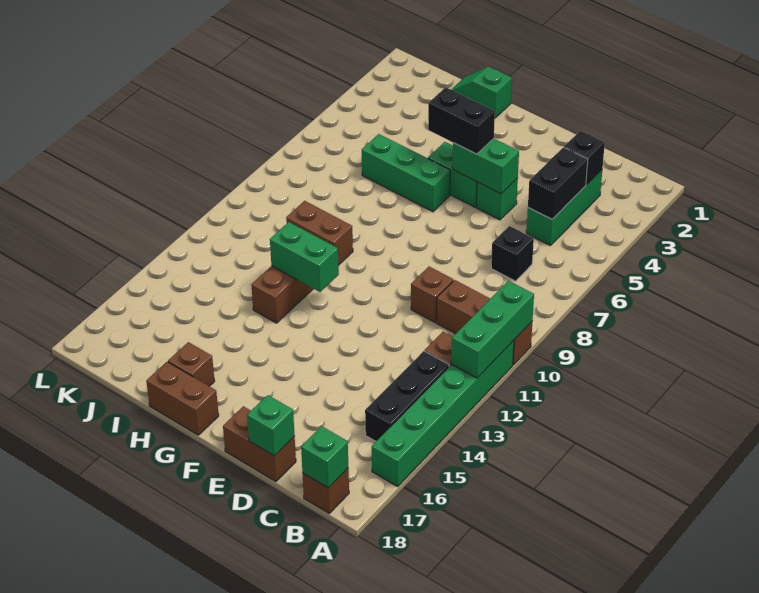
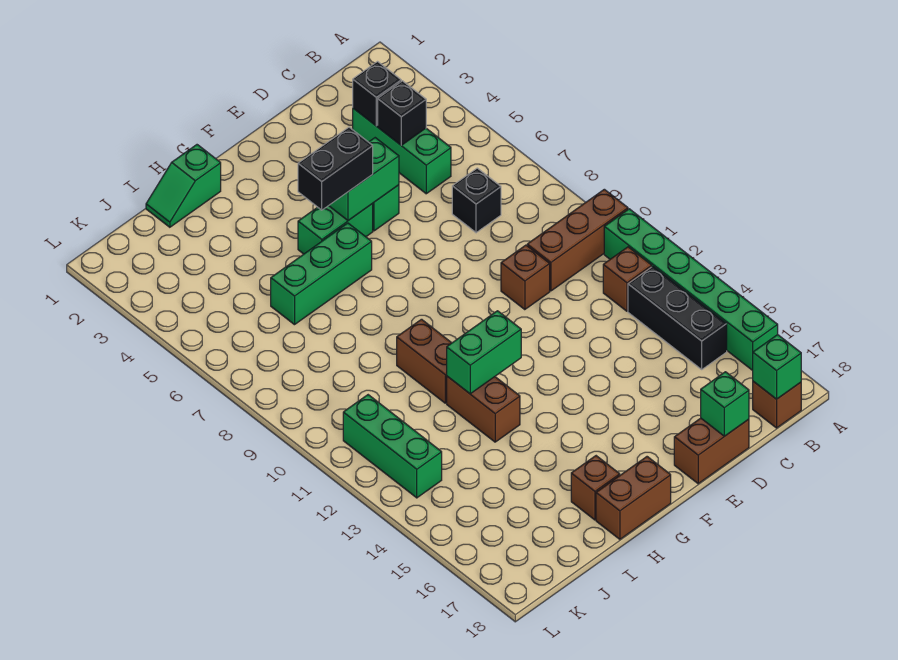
green brick A10:A12 level 2 -> green brick K11:K13 level 1
black brick C4:C5 level 2 -> black brick C4 level 2
brown brick H10:I10 level 1 -> brown brick H10:H11 level 1

